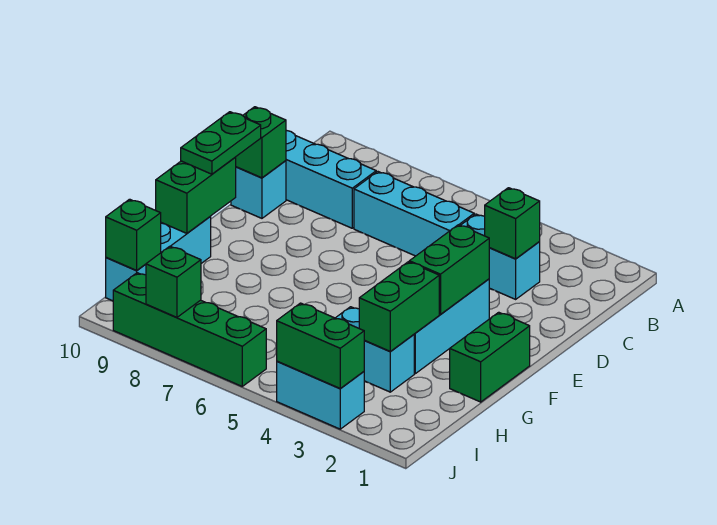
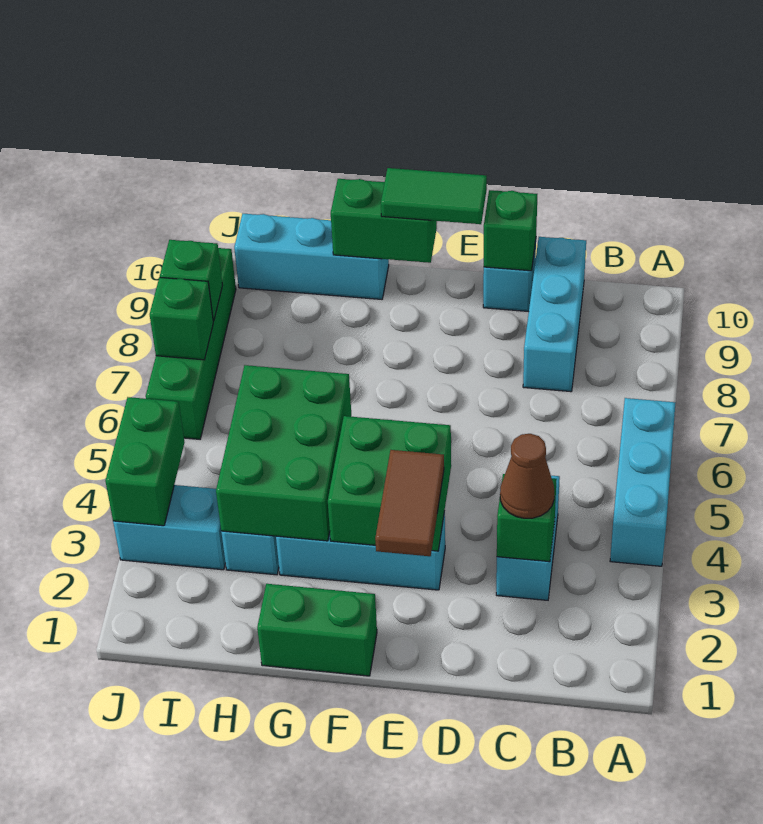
none -> brown cone C3 level 3
cyan brick C5:C7 level 1 -> cyan brick A4:A6 level 1
none -> brown tile E2:E3 level 3
green brick E3:F3 level 2 -> green brick E3:F4 level 2
green plate E10:F10 level 3 -> green tile E10:F10 level 3
green brick G3:H3 level 2 -> green brick G3:H5 level 2
green brick I10 level 2 -> green brick J7 level 2
cyan brick J3:J4 level 1 -> cyan brick I3:J3 level 1

